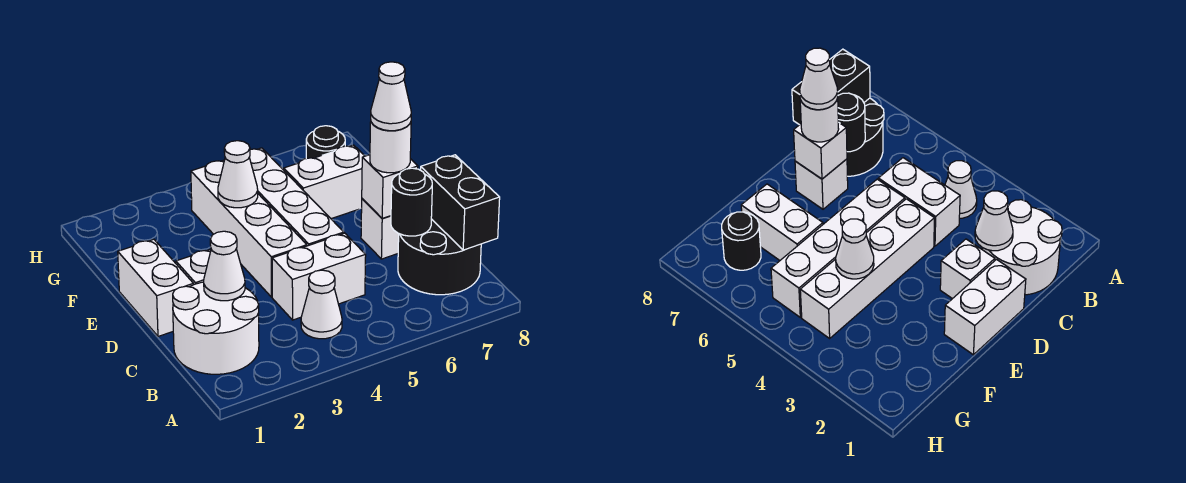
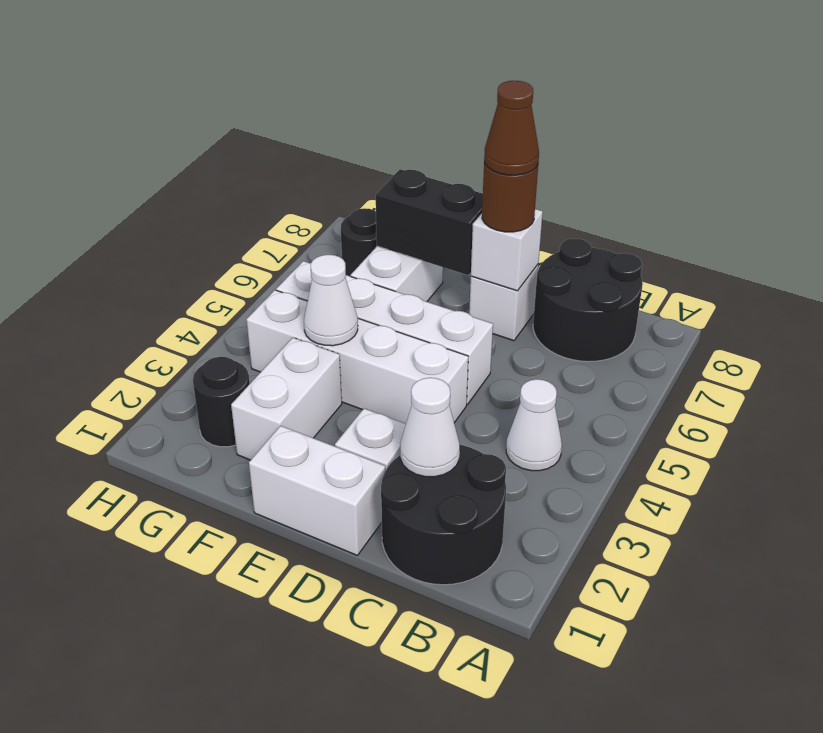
white round brick B1:C2 level 1 -> black round brick B1:C2 level 1
black brick B8:C8 level 2 -> black brick E7:F7 level 2
white brick C4:C5 level 1 -> white brick F2:F3 level 1
black round brick C7 level 2 -> black round brick G2 level 1
white round brick D7 level 3 -> brown round brick D7 level 3
white cone D7 level 4 -> brown cone D7 level 4

